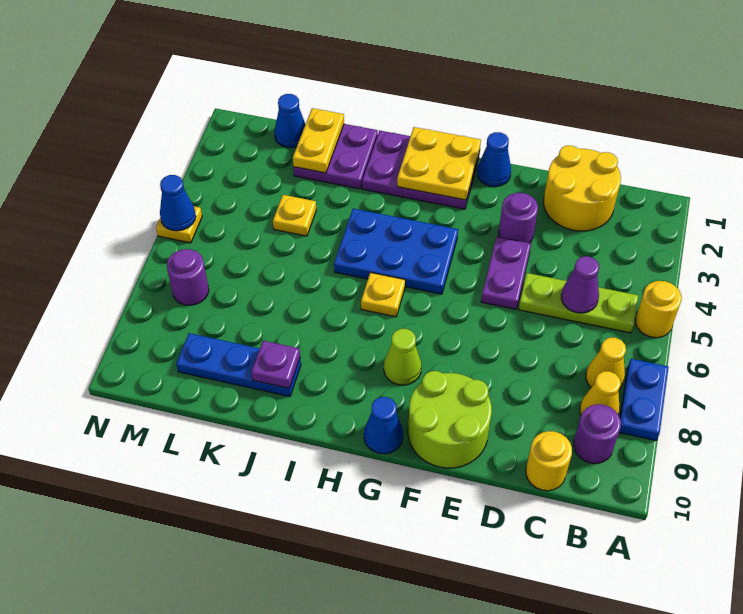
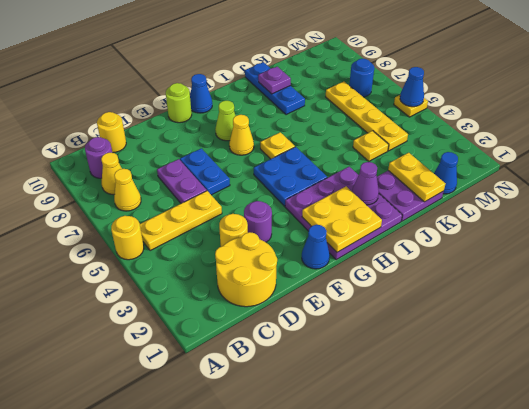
blue plate A7:A8 level 1 -> blue plate E6:E7 level 1
lime plate B5:D5 level 1 -> yellow plate B5:D5 level 1
purple cone C5 level 2 -> purple cone I2 level 2
none -> yellow round brick D3 level 1
purple plate E4:E5 level 1 -> purple plate D6:D7 level 1
lime round brick E9:F10 level 1 -> lime round brick F10 level 1
purple plate G1:I2 level 1 -> purple plate G1:I3 level 1
blue plate G4:I5 level 1 -> blue plate G4:H5 level 1
none -> yellow cone G7 level 1
blue plate J9:L9 level 1 -> blue plate J8:J10 level 1
none -> yellow plate L4:L7 level 1
purple round brick M7 level 1 -> blue round brick M7 level 1

